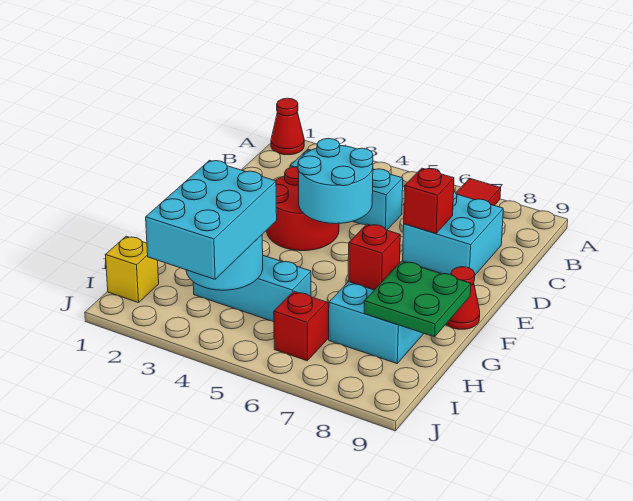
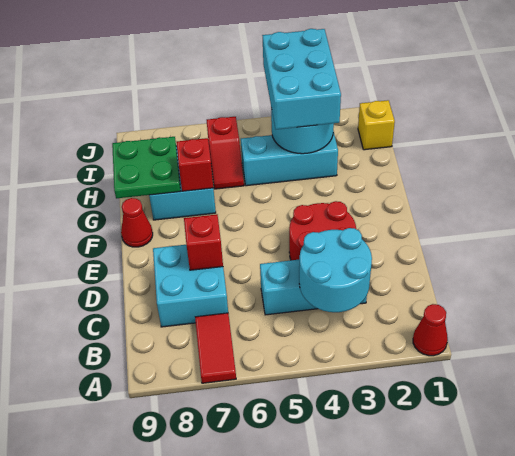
cyan round brick D4:E5 level 2 -> cyan round brick B3:C4 level 2

